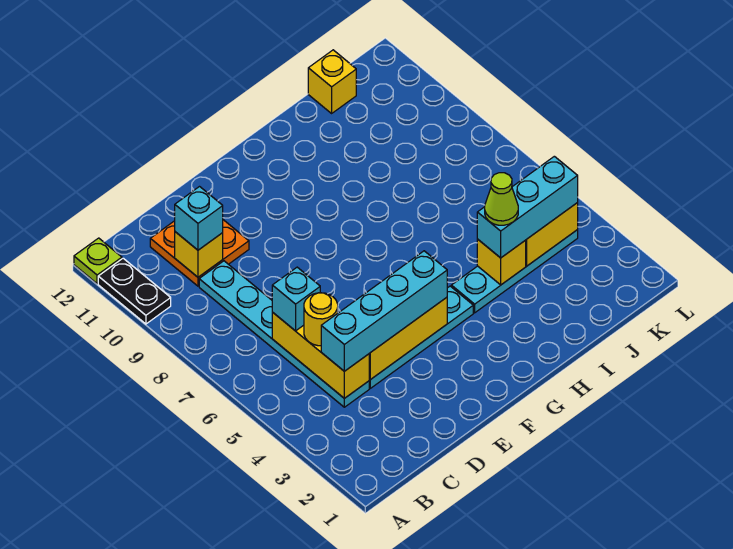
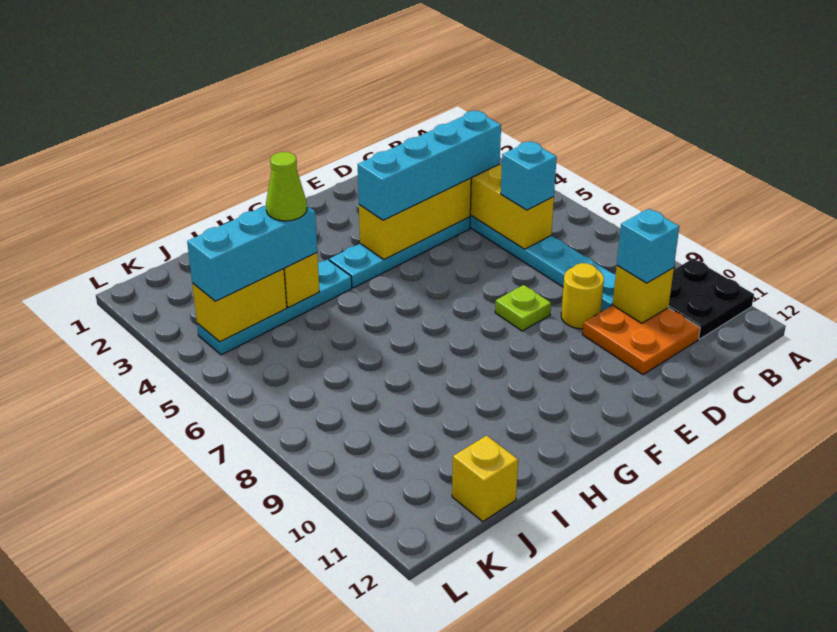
black plate A10:A11 level 1 -> black plate A10:B11 level 1
lime plate A12 level 1 -> lime plate E8 level 1
yellow round brick C5 level 3 -> yellow round brick D9 level 1

